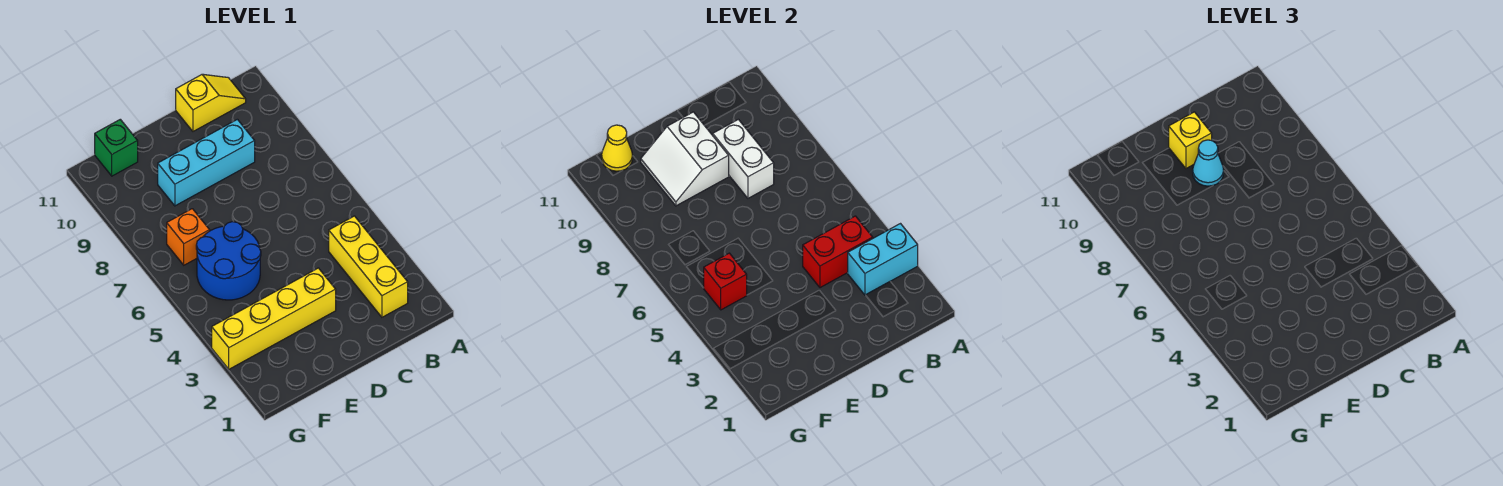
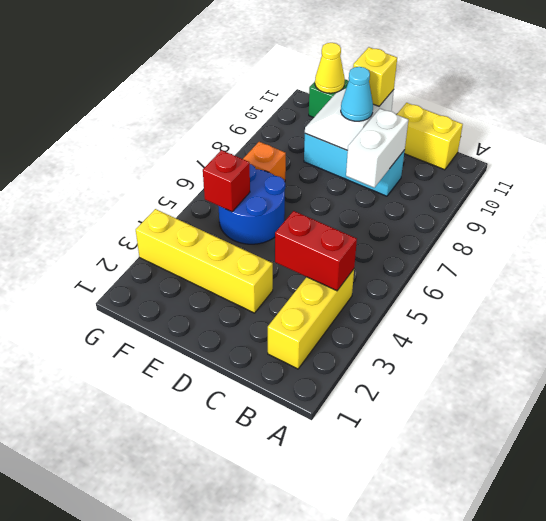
cyan brick A3:B3 level 2 -> none
yellow slope B11:C11 level 1 top C -> yellow brick B11:C11 level 1

